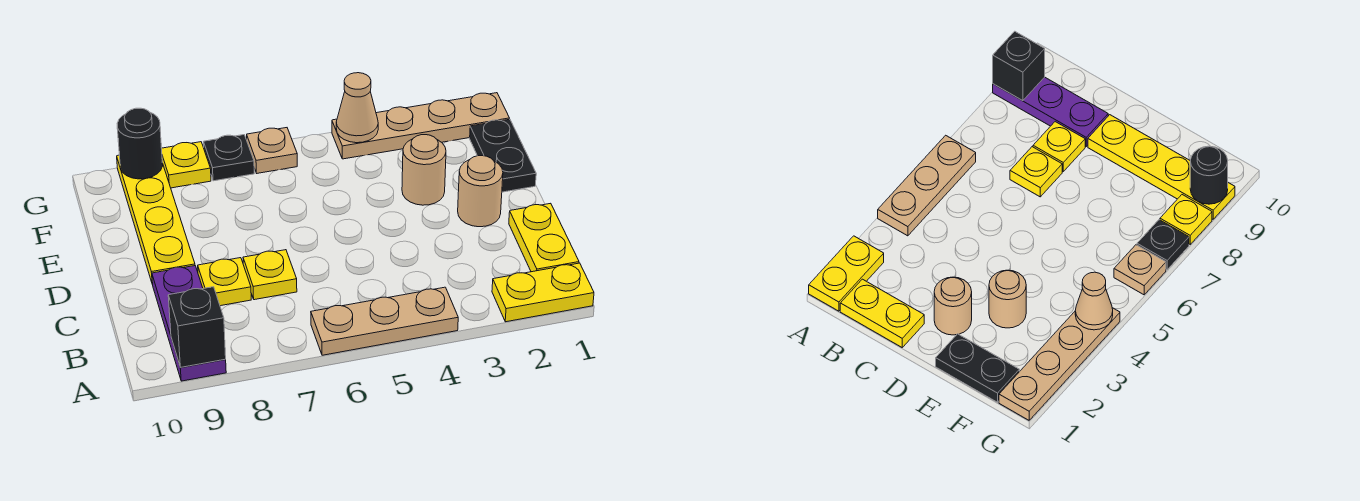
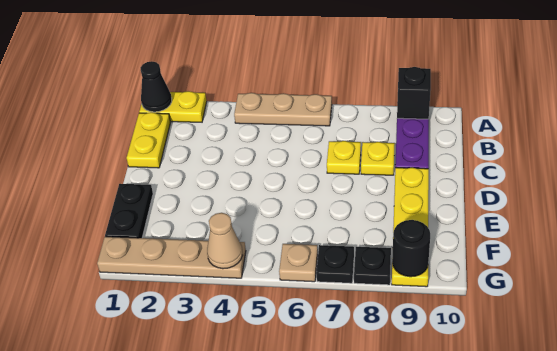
none -> black cone A1 level 2
tan round brick D2 level 1 -> none
tan round brick E3 level 1 -> none
yellow plate G8 level 1 -> black plate G8 level 1

